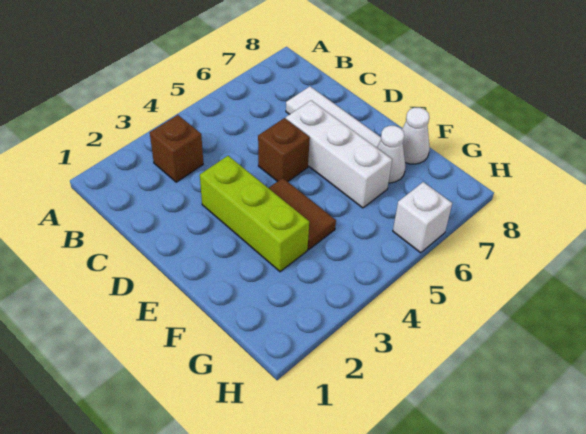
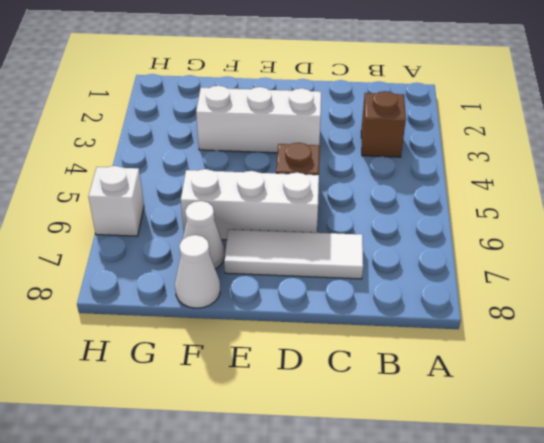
lime brick D3:F3 level 1 -> white brick D3:F3 level 1
brown tile E4:F4 level 1 -> none

